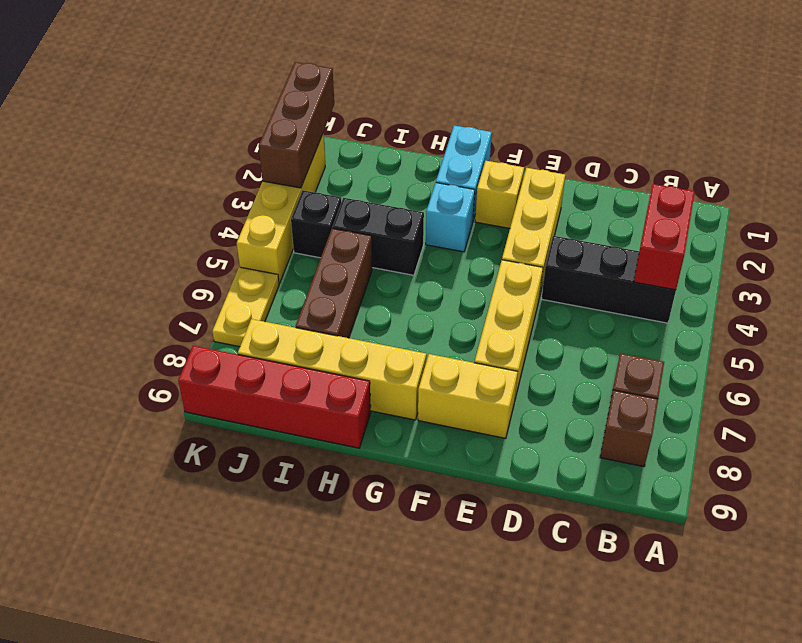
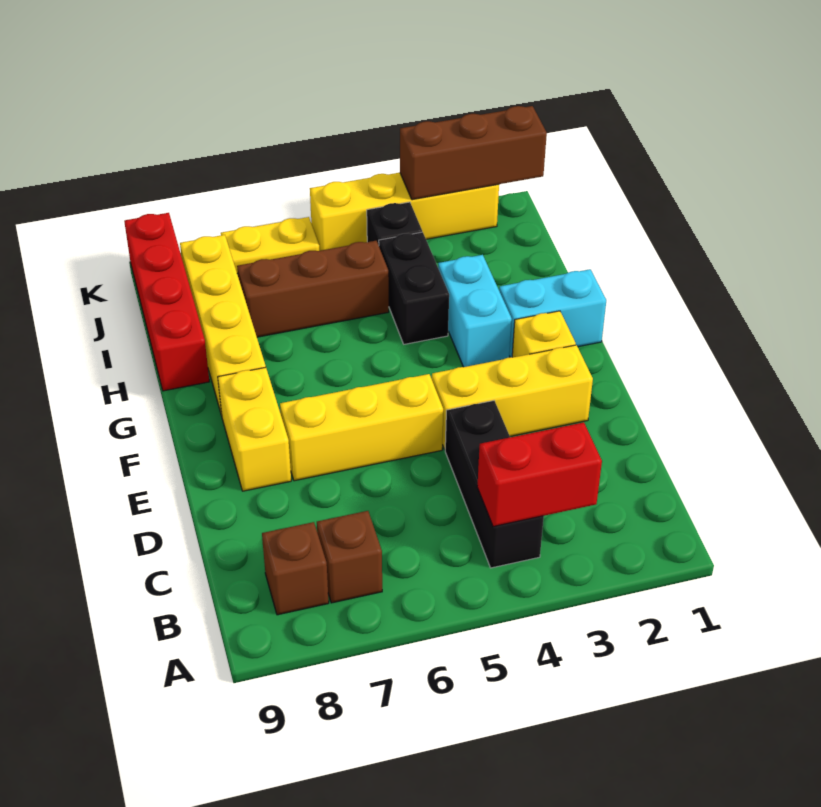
cyan brick G3 level 1 -> cyan brick G3:H3 level 1

